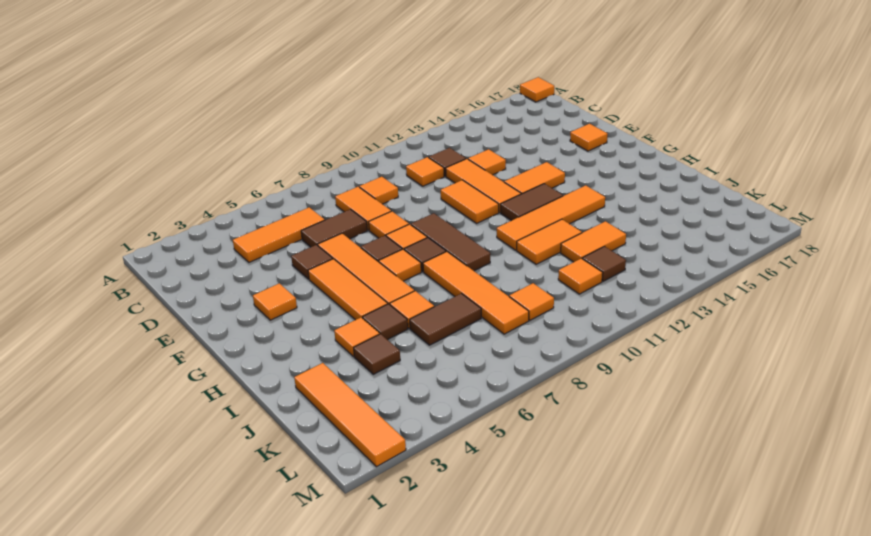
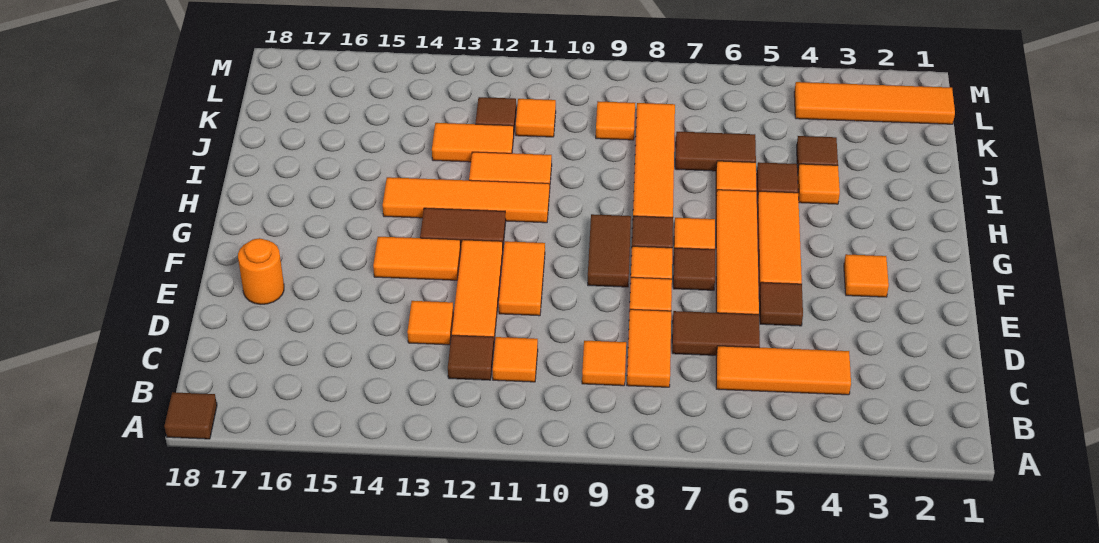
orange tile A18 level 1 -> brown tile A18 level 1
orange tile E17 level 1 -> orange round brick E17 level 1
brown tile F9:H9 level 1 -> brown tile F9:G9 level 1
orange tile J2:M2 level 1 -> orange tile L1:L4 level 1

